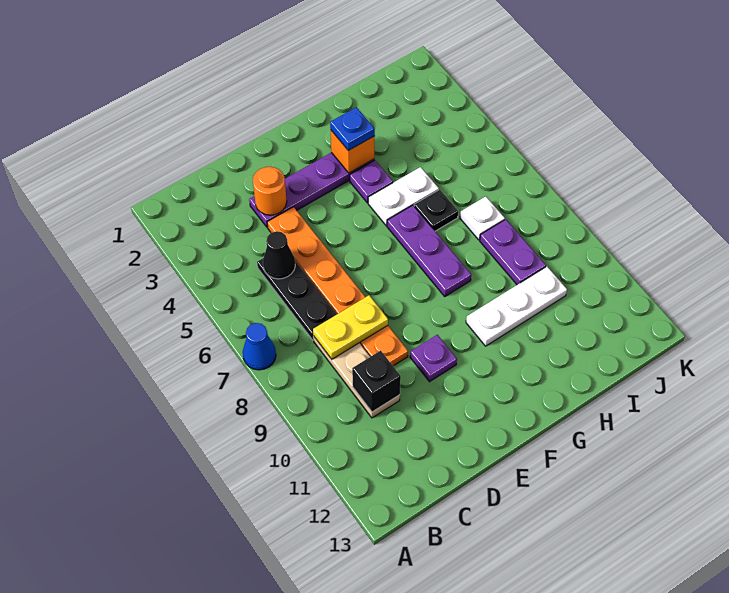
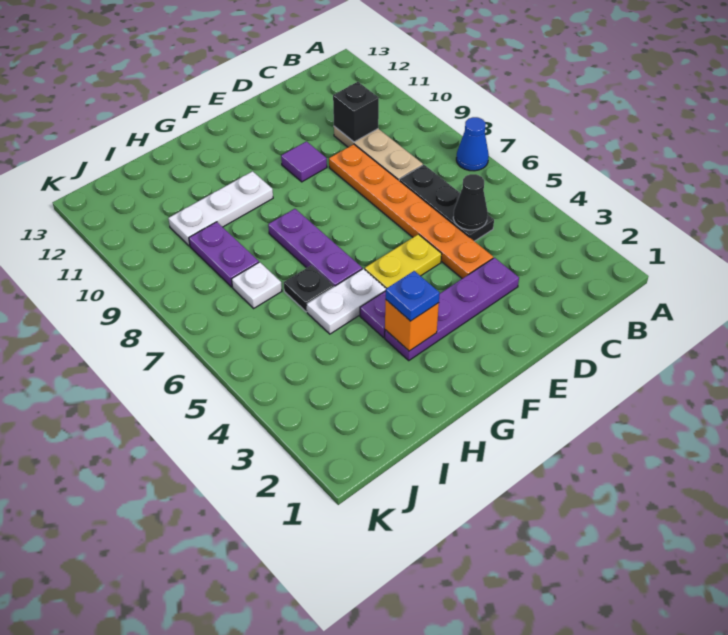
yellow plate C8:D8 level 2 -> yellow plate E5:F5 level 1
orange round brick D3 level 2 -> none
purple plate E10 level 1 -> purple tile E10 level 1

